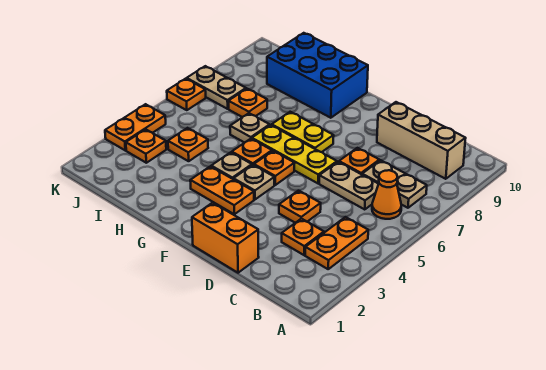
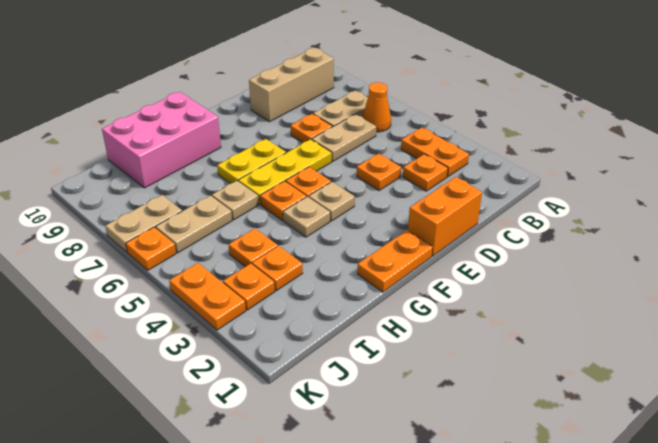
orange plate F3:G3 level 1 -> orange plate F1:G1 level 1
blue brick G9:I10 level 1 -> pink brick G9:I10 level 1
none -> tan plate I6:J6 level 1
orange plate I7 level 1 -> orange plate I3 level 1

